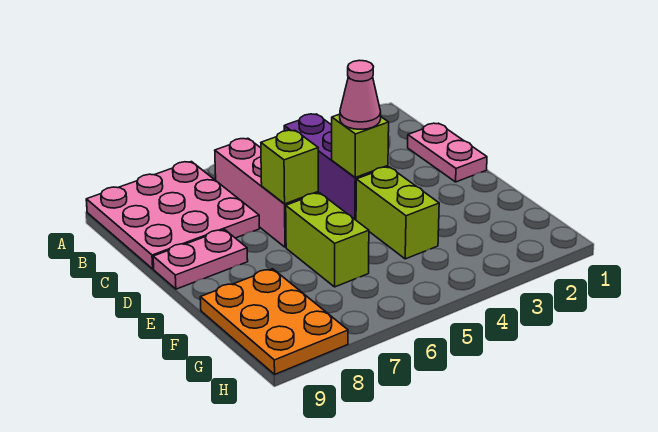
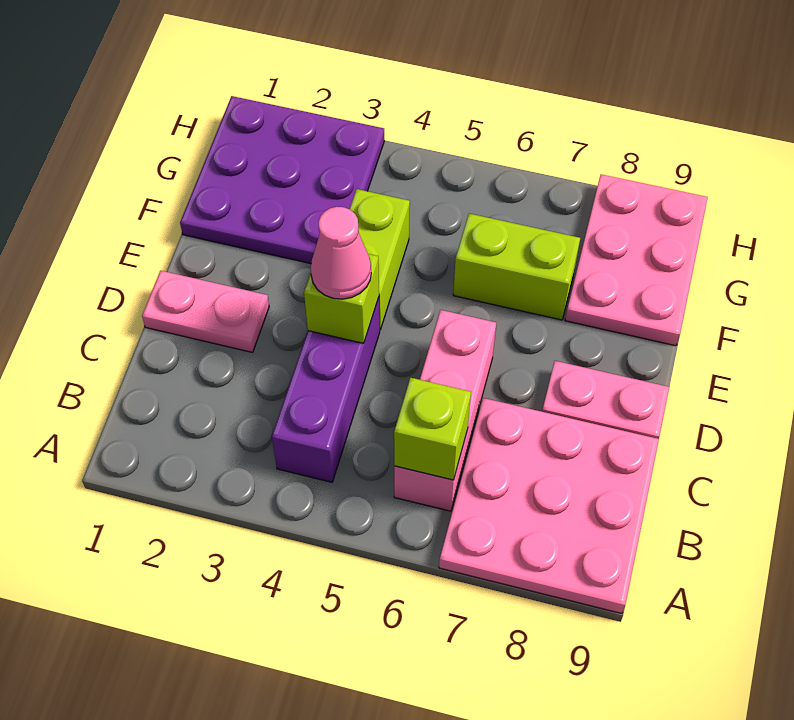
pink plate C1:D1 level 1 -> pink plate D1:D2 level 1
lime brick D6 level 2 -> lime brick B6 level 2
lime brick E6:F6 level 1 -> lime brick F6:F7 level 1
none -> purple plate F1:H3 level 1
orange plate F8:H9 level 1 -> pink plate F8:H9 level 1

